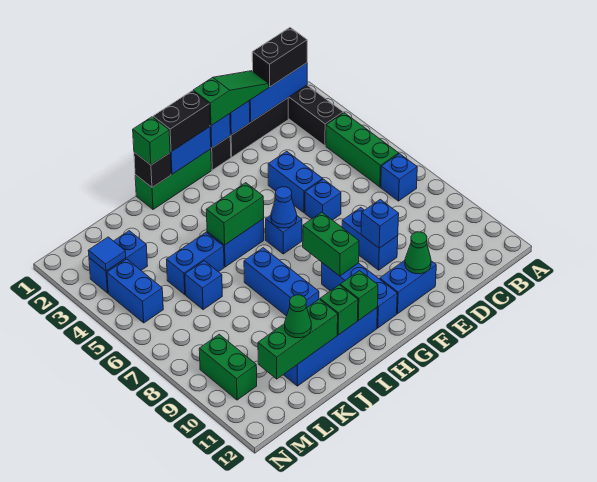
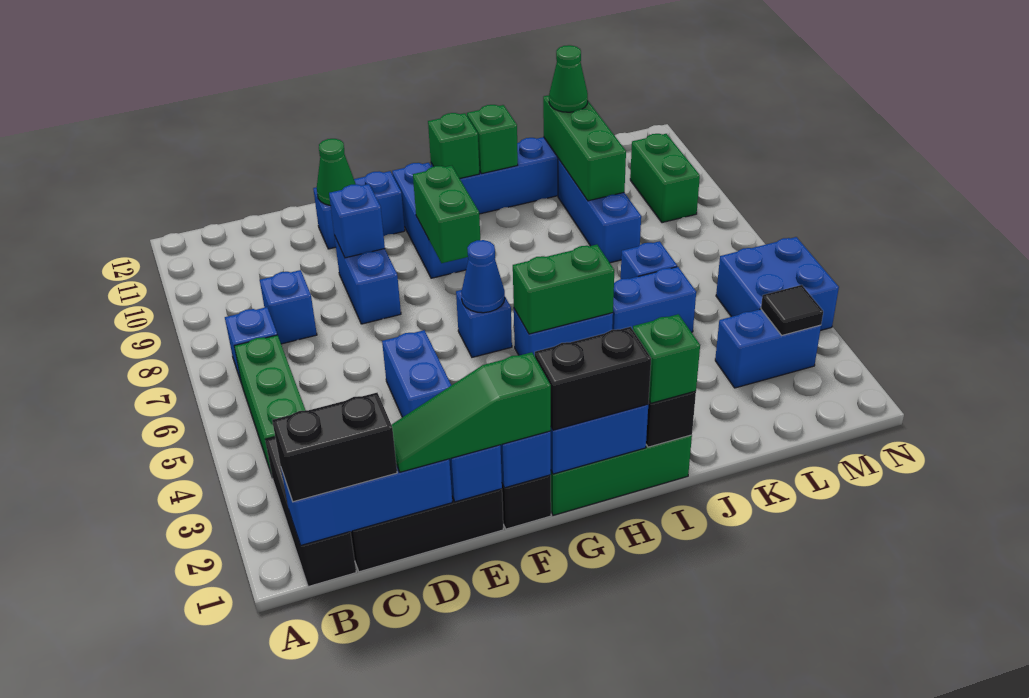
blue brick E6 level 1 -> blue brick C8 level 1
blue brick I7:I9 level 1 -> blue brick K8:K10 level 1
green brick J11:L11 level 2 -> green brick K9:K11 level 2
blue tile M3 level 2 -> black tile M3 level 2
blue brick M4:M5 level 1 -> blue brick M4:N5 level 1

